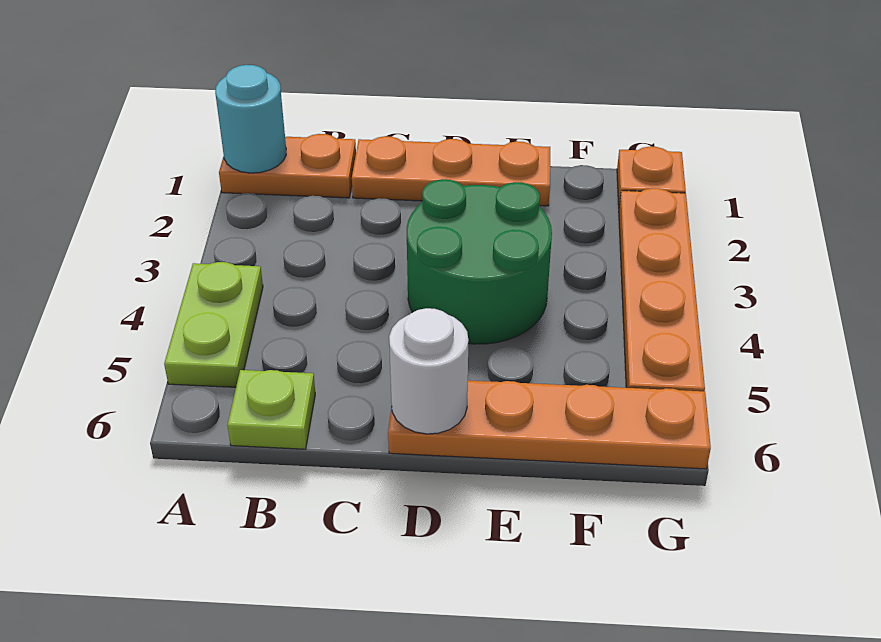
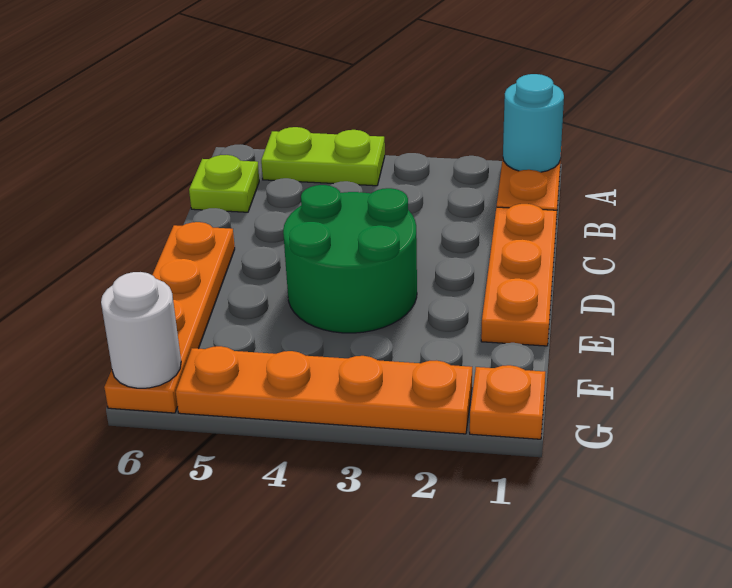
white round brick D6 level 2 -> white round brick G6 level 2

